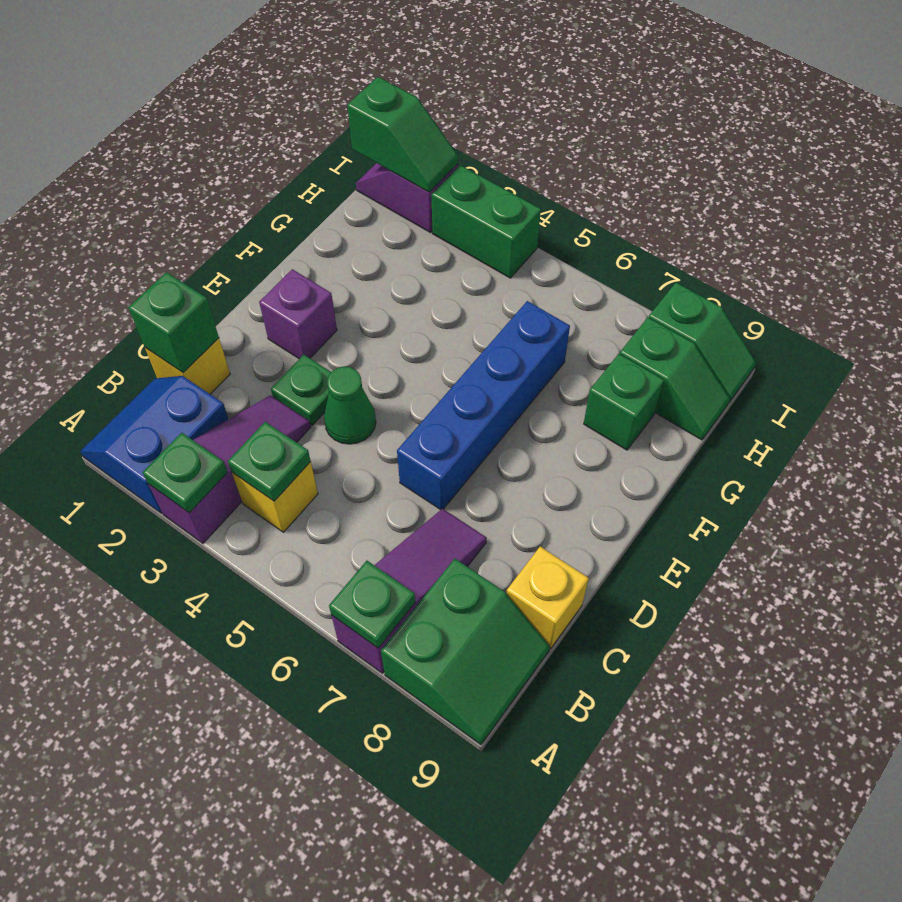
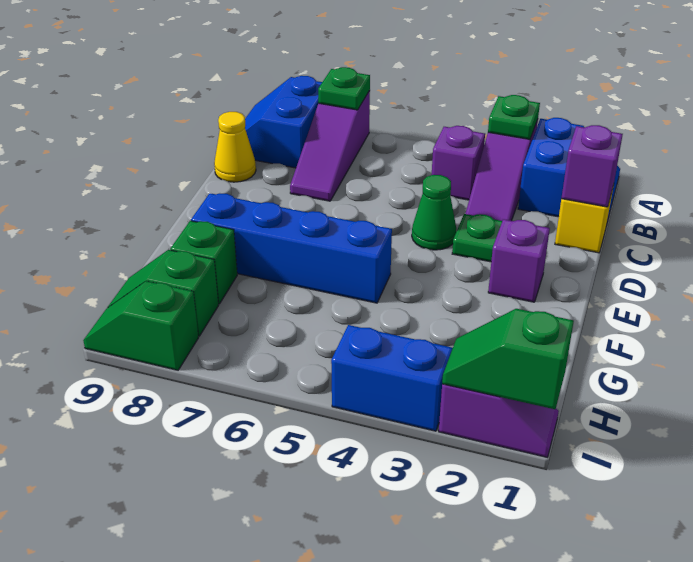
green slope A8:B9 level 1 top 8 -> blue slope A8:B9 level 1 top 8
yellow brick B4 level 1 -> purple brick B4 level 1
green plate B4 level 2 -> none
green brick C1 level 2 -> purple brick C1 level 2
yellow brick C9 level 1 -> yellow cone C9 level 1
blue brick D6:G6 level 1 -> blue brick F5:F8 level 1
green brick I3:I4 level 1 -> blue brick I3:I4 level 1

